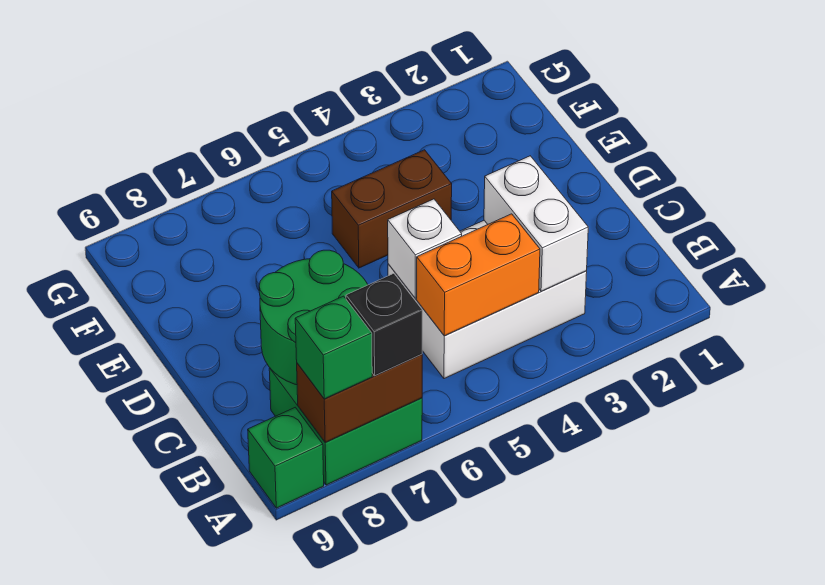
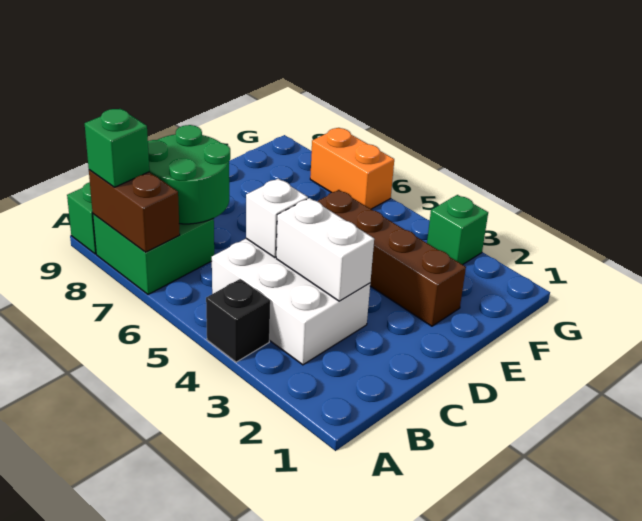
black brick A7 level 3 -> black brick A4 level 1
white brick B3:C3 level 2 -> white brick C3:C4 level 2
orange brick B4:B5 level 2 -> orange brick G6:G7 level 1
brown brick E4:E5 level 1 -> brown brick E2:E5 level 1
none -> green brick G3 level 1

